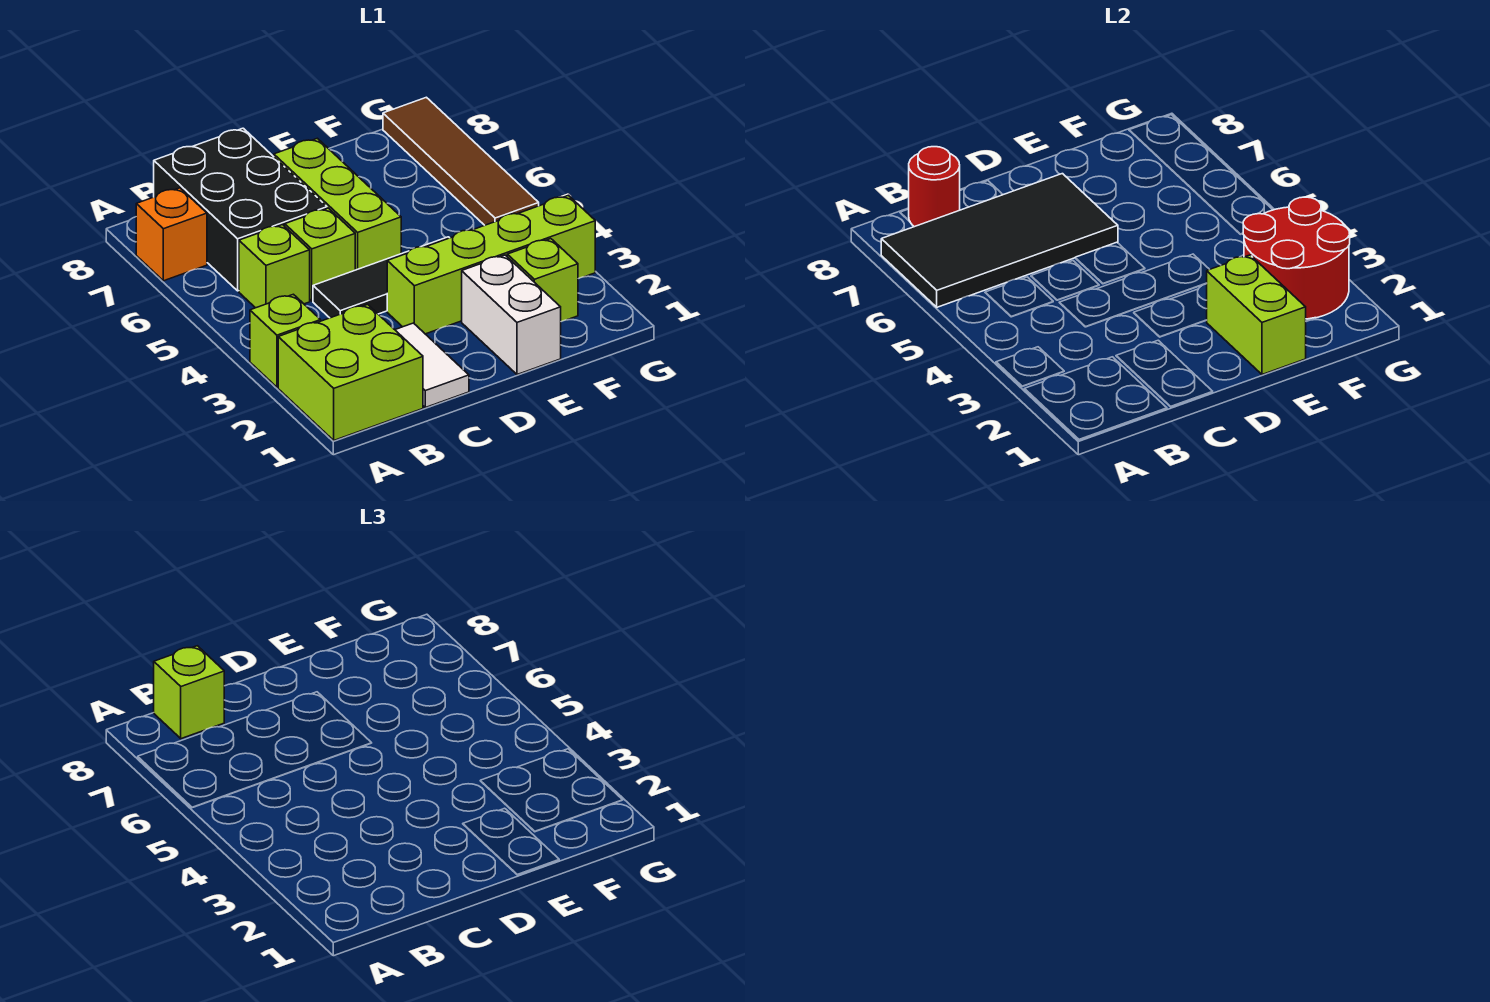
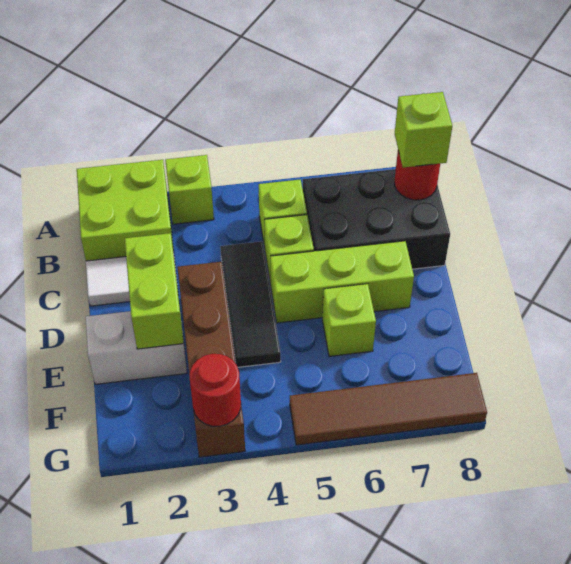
black tile A6:D7 level 2 -> none
orange brick A7 level 1 -> none
lime brick D3:G3 level 1 -> brown brick D3:G3 level 1
lime brick E1:E2 level 2 -> lime brick D2:E2 level 2
lime brick F2 level 1 -> lime brick E6 level 1
red round brick F2:G3 level 2 -> red round brick G3 level 2

